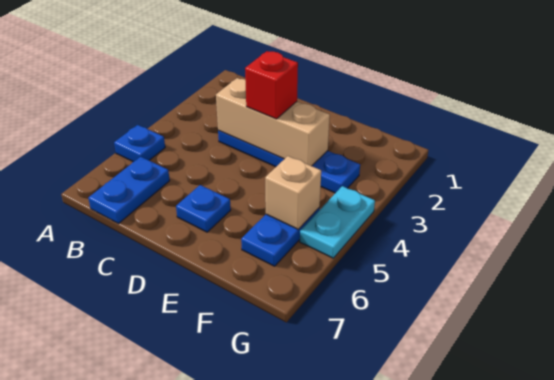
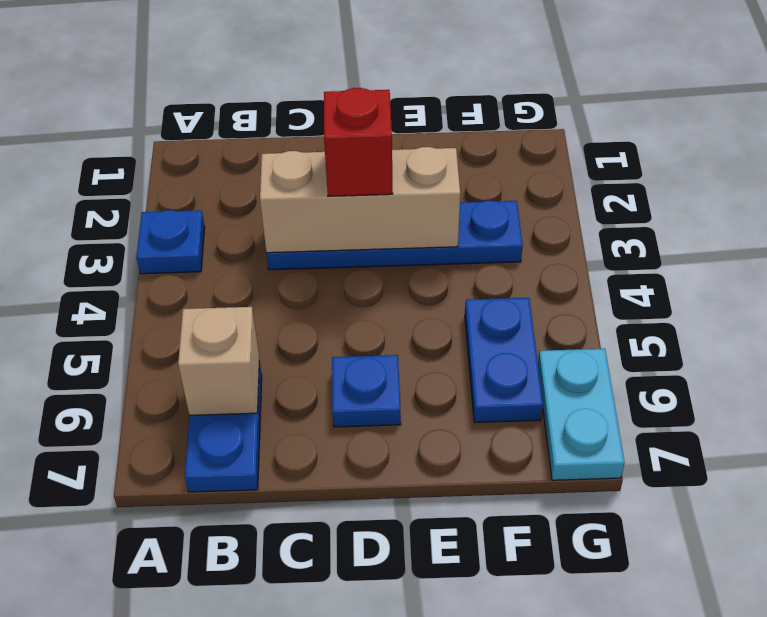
blue plate A5 level 1 -> blue plate A3 level 1
tan brick F5 level 2 -> tan brick B6 level 2
cyan plate G4:G5 level 1 -> cyan plate G6:G7 level 1

